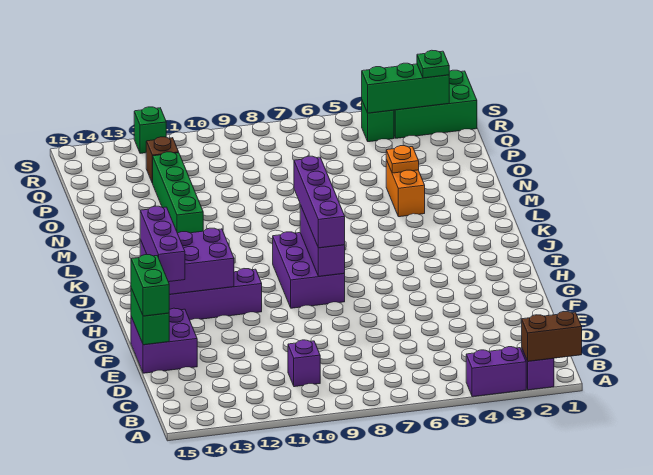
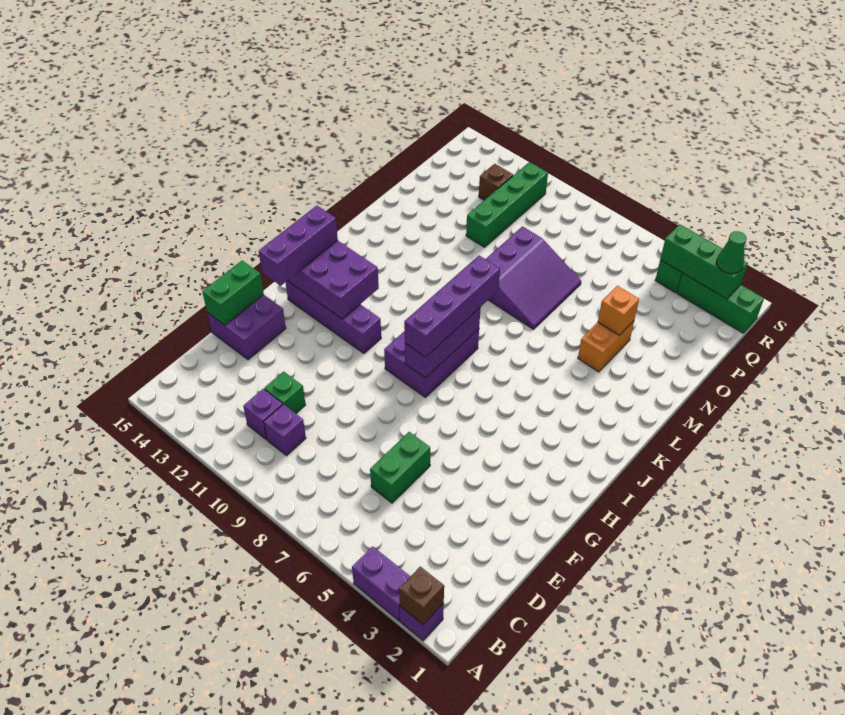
brown brick A1:A2 level 2 -> brown brick A2 level 2
none -> purple brick C11 level 1
green brick E15:F15 level 3 -> green brick D6:E6 level 1
none -> purple slope M7:O9 level 1 top 9
green brick M12:P12 level 1 -> green brick O11:R11 level 1
orange plate N4 level 2 -> orange brick N4 level 2
green brick R1:S3 level 1 -> green brick R1:R3 level 1
green plate R2 level 3 -> green cone R2 level 3
green brick S12 level 1 -> green brick D11 level 1

